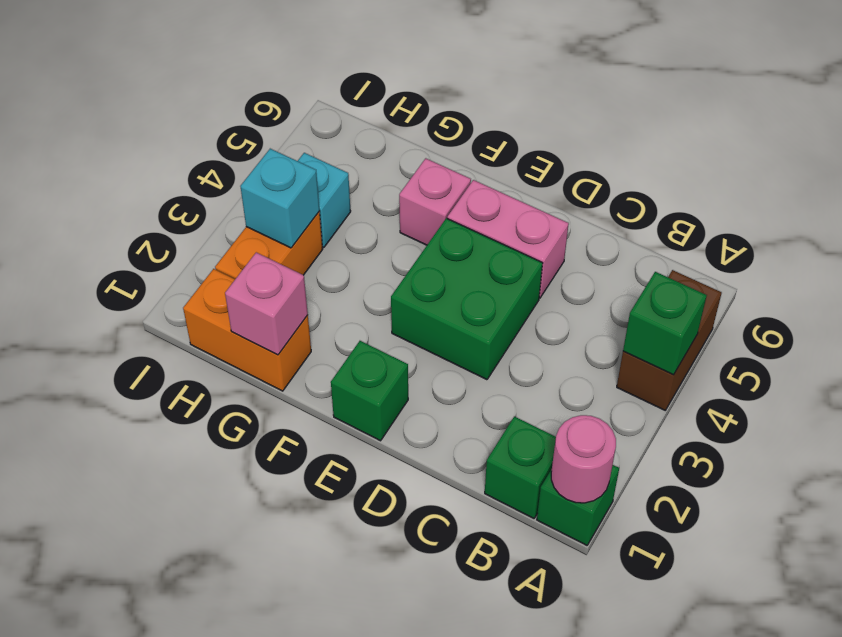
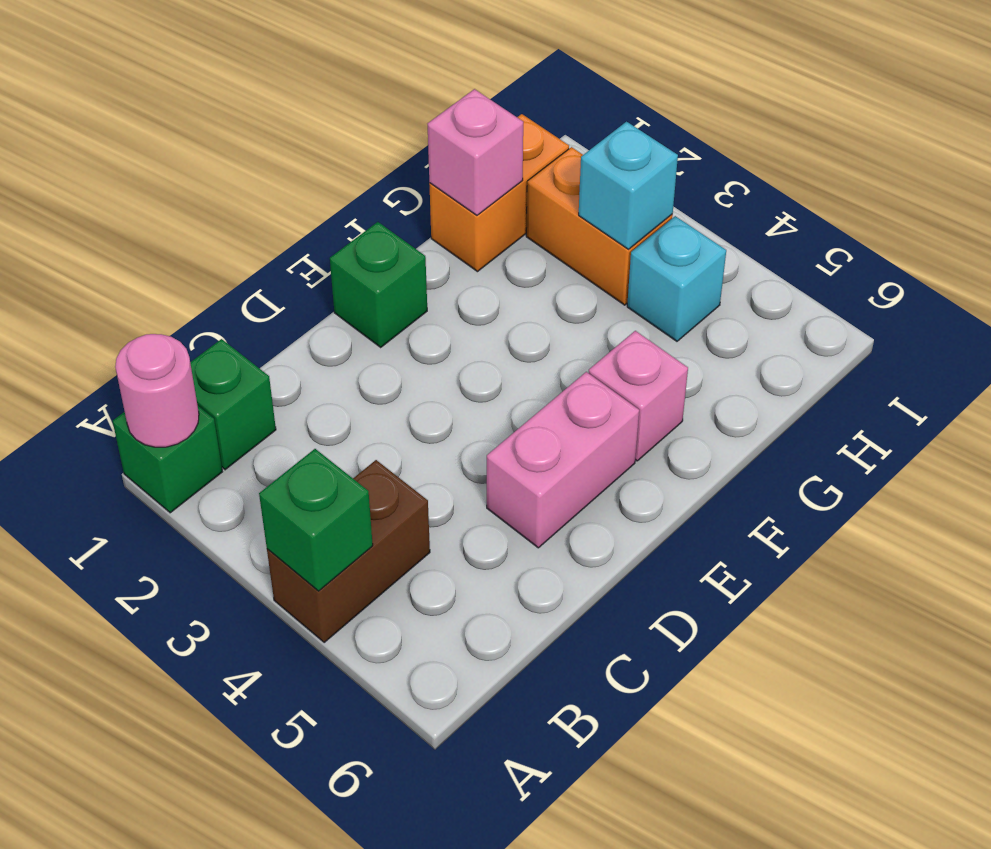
brown brick A4:A5 level 1 -> brown brick A4:B4 level 1
green brick D3:E4 level 1 -> none

